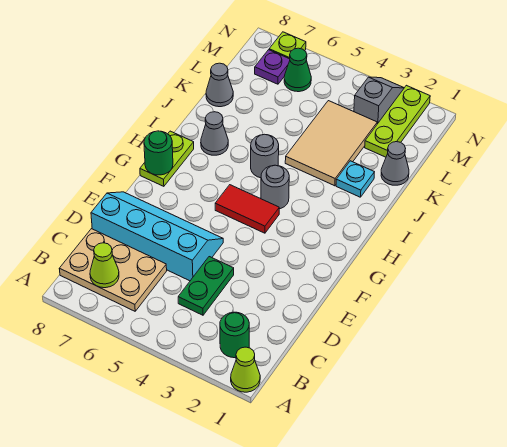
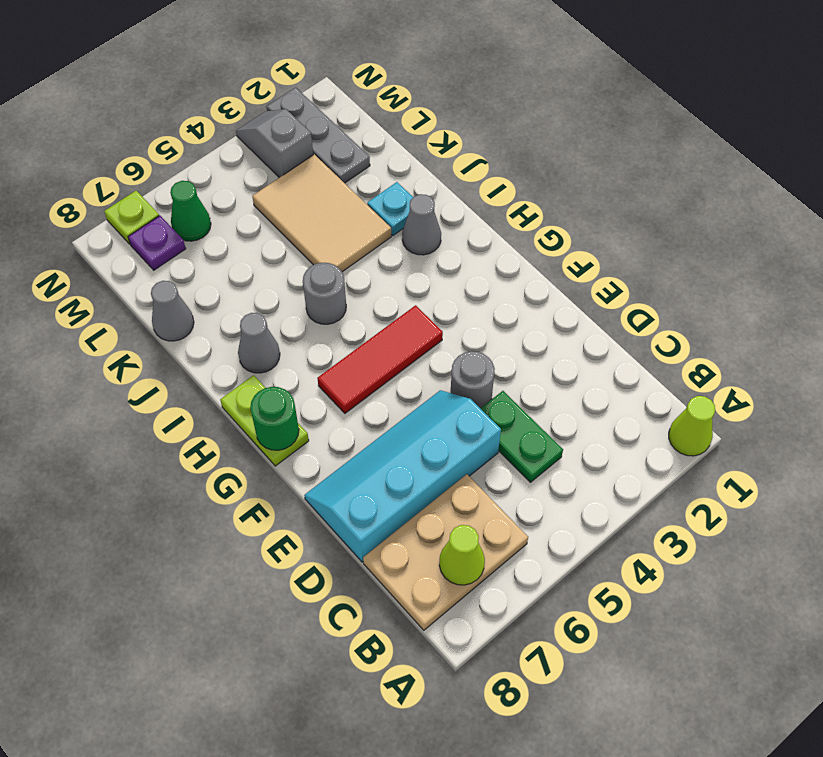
green round brick B2 level 1 -> none
red tile G4:G5 level 1 -> red tile G4:G6 level 1
grey round brick H4 level 1 -> grey round brick E4 level 1
grey cone K1 level 1 -> grey cone I2 level 1
lime plate L2:N2 level 1 -> grey plate L2:N2 level 1

